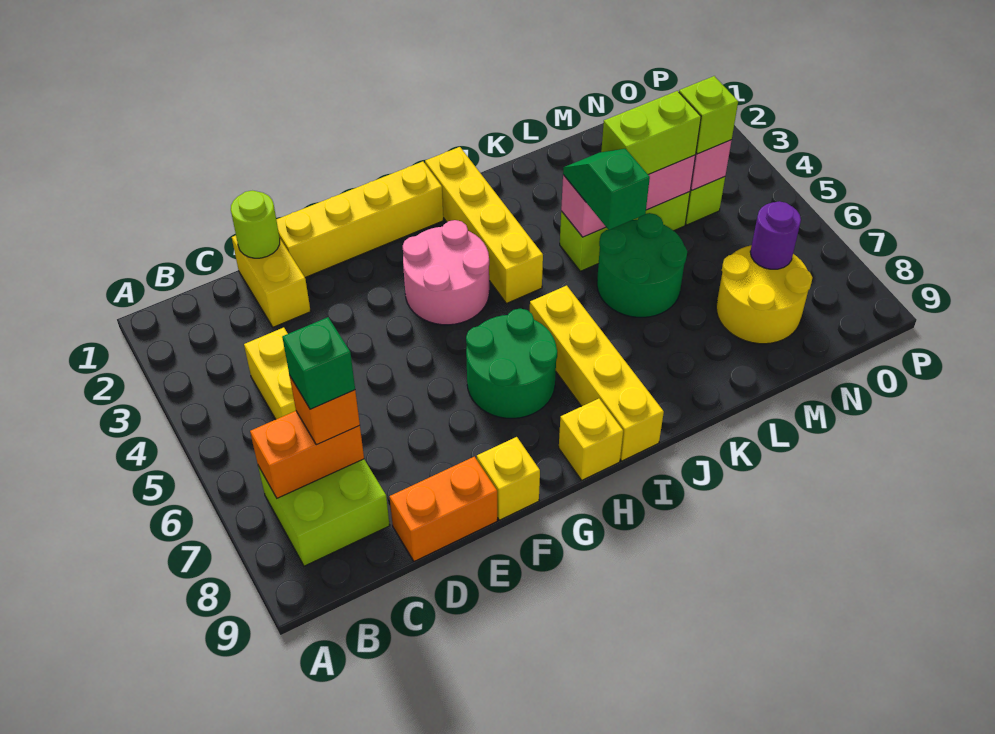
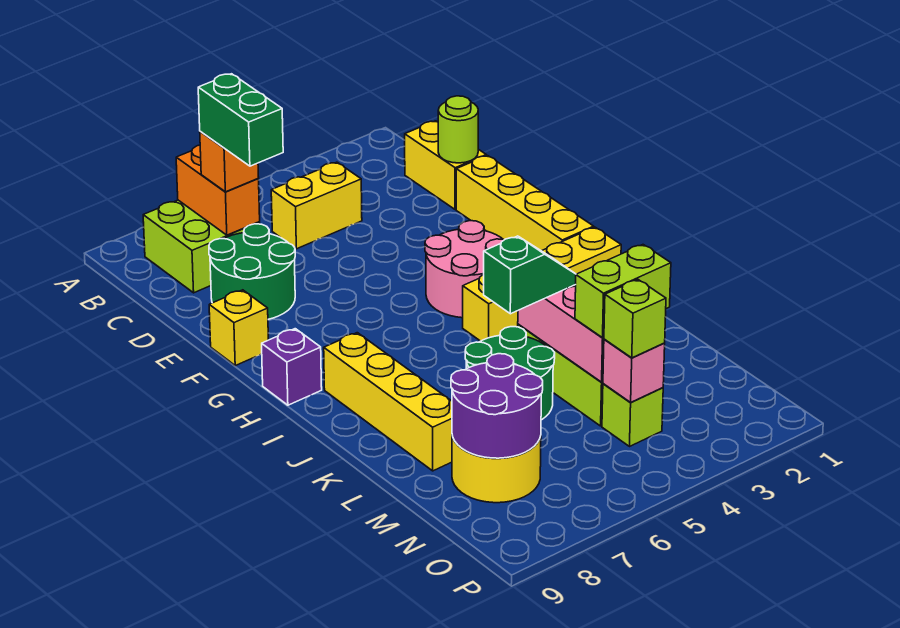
green brick C7 level 4 -> green brick C7:D7 level 4
yellow brick D1:D2 level 1 -> yellow brick C1:D1 level 1
orange brick D9:E9 level 1 -> none
green round brick G6:H7 level 1 -> green round brick D7:E8 level 1
yellow brick H9 level 1 -> purple brick H9 level 1
yellow brick I6:I9 level 1 -> yellow brick I8:L8 level 1
lime brick L4:M4 level 3 -> lime brick M3:M4 level 3
purple round brick N7 level 2 -> purple round brick M7:N8 level 2

